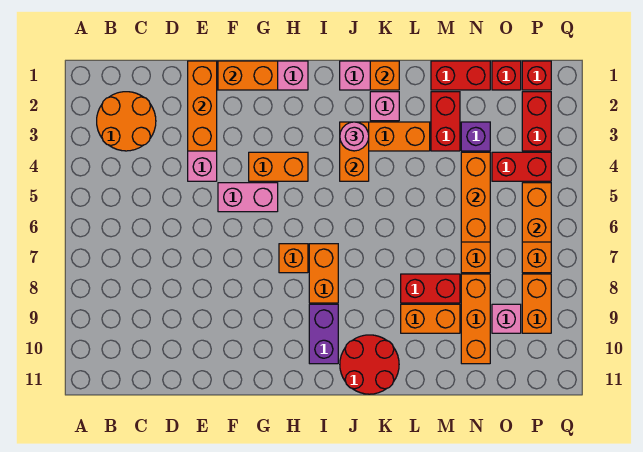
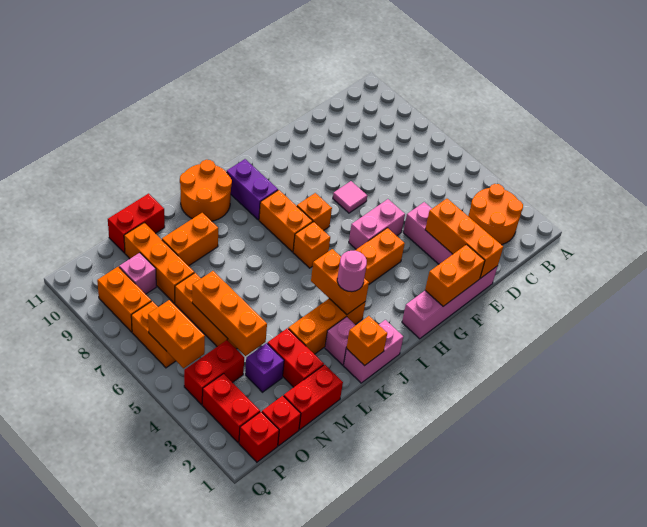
none -> pink tile F7 level 1
none -> orange brick I6 level 1
red round brick J10:K11 level 1 -> orange round brick J10:K11 level 1
red brick L8:M8 level 1 -> red brick M11:N11 level 1

